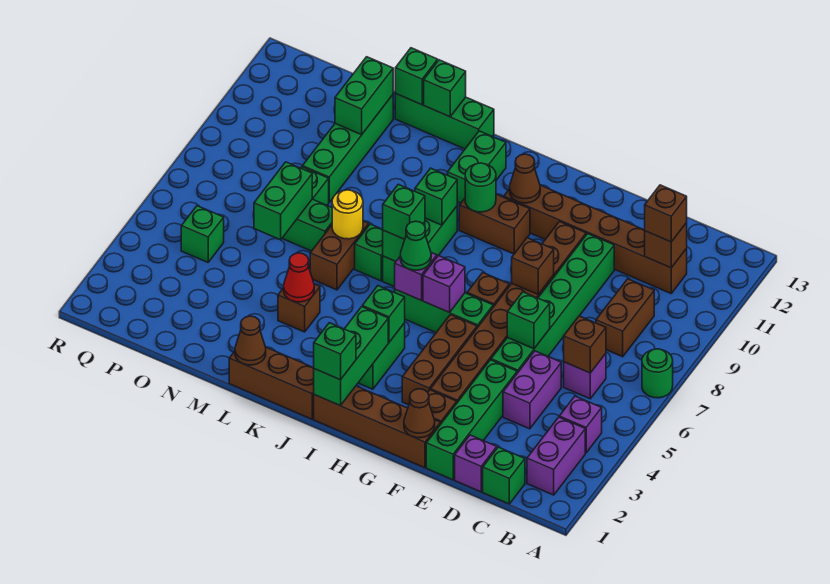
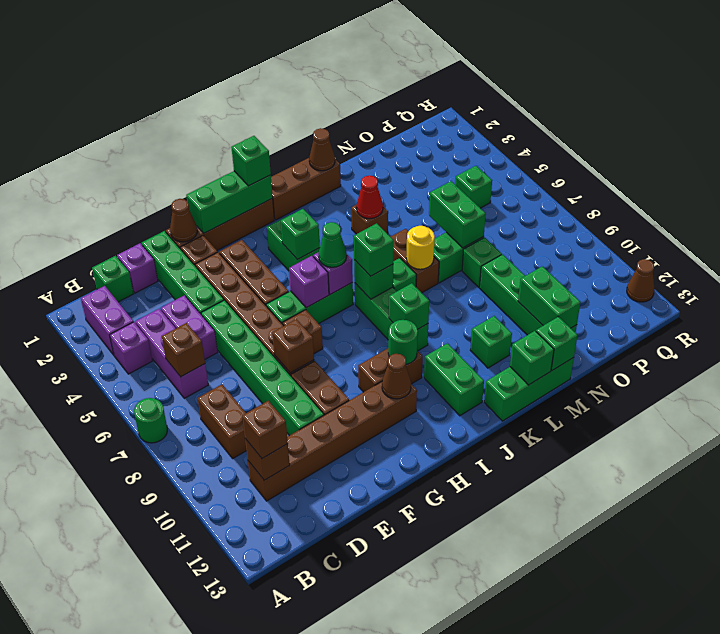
purple brick C6 level 1 -> purple brick C4:C6 level 1
green brick E6 level 2 -> green brick L11 level 1
green brick I1:I3 level 2 -> green brick G1:I1 level 2
none -> brown cone R12 level 1

